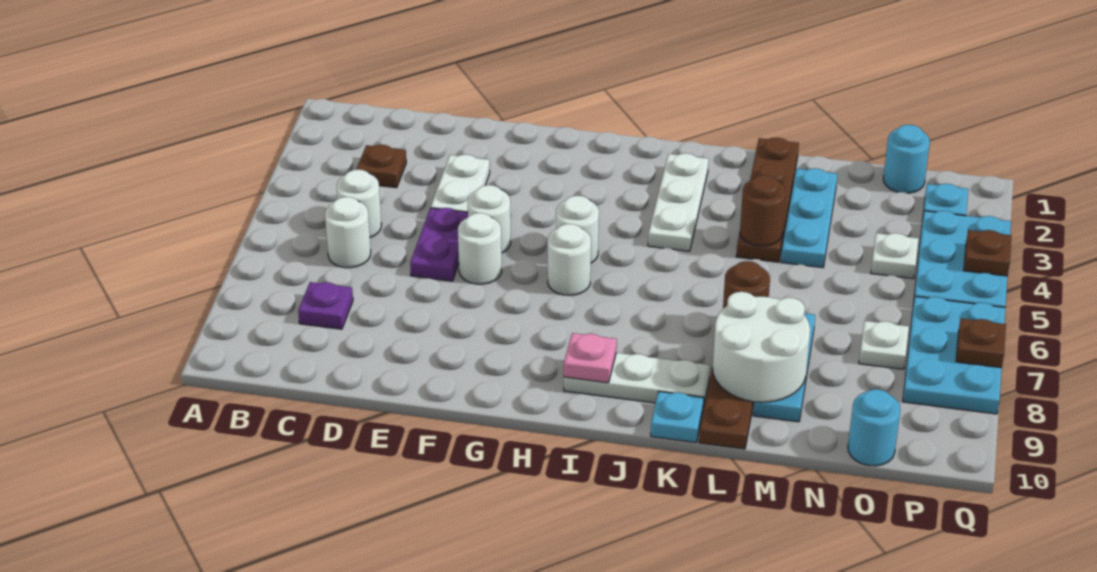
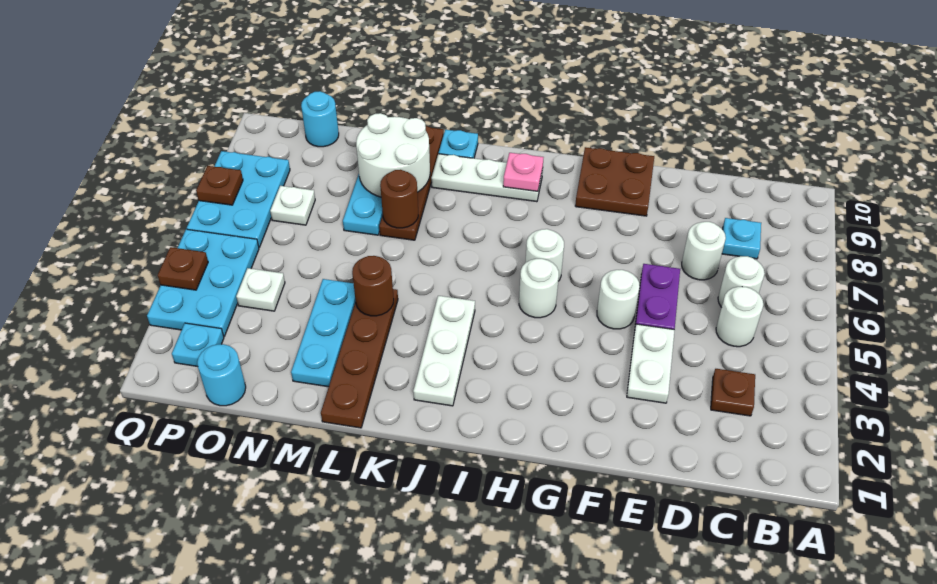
purple plate C8 level 1 -> cyan plate C8 level 1
white round brick F6 level 1 -> white round brick D7 level 1
none -> brown plate F9:G10 level 1

